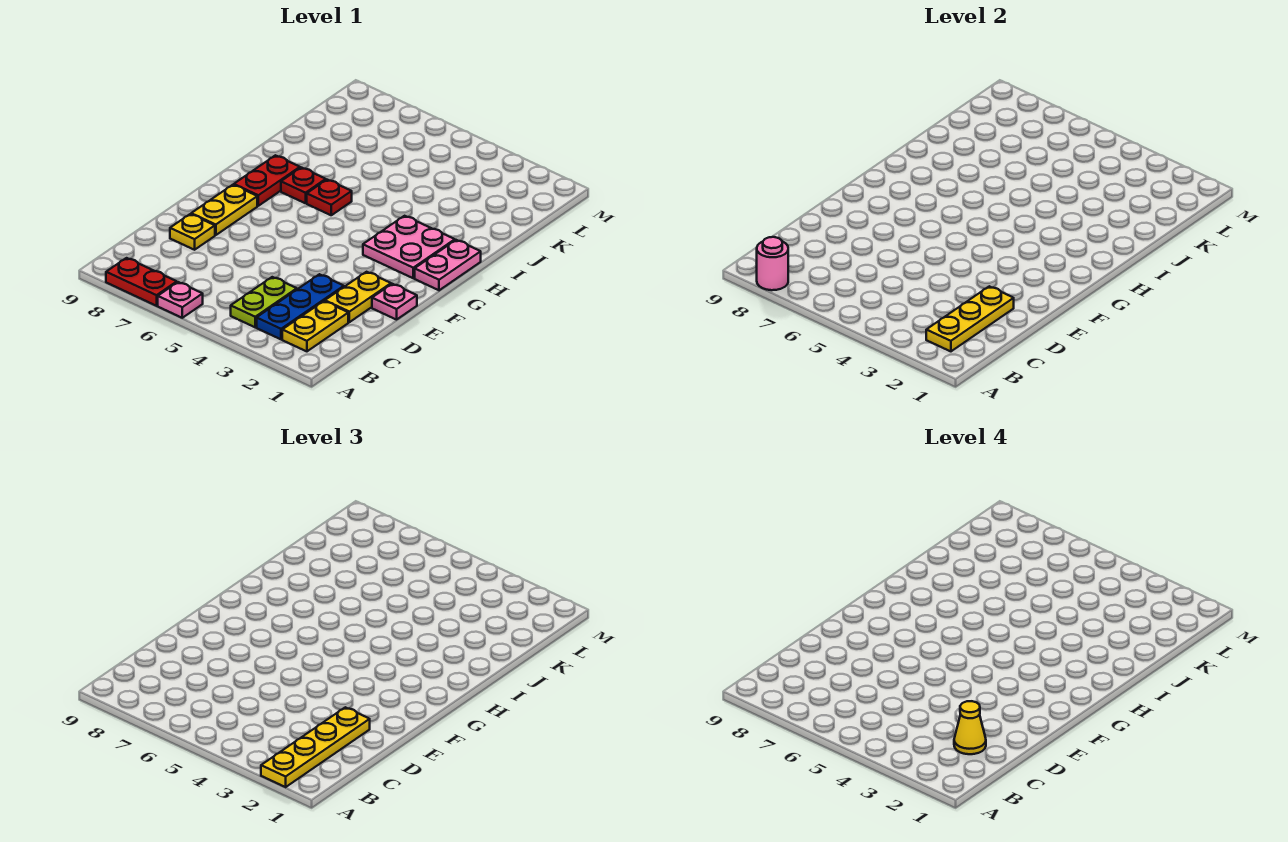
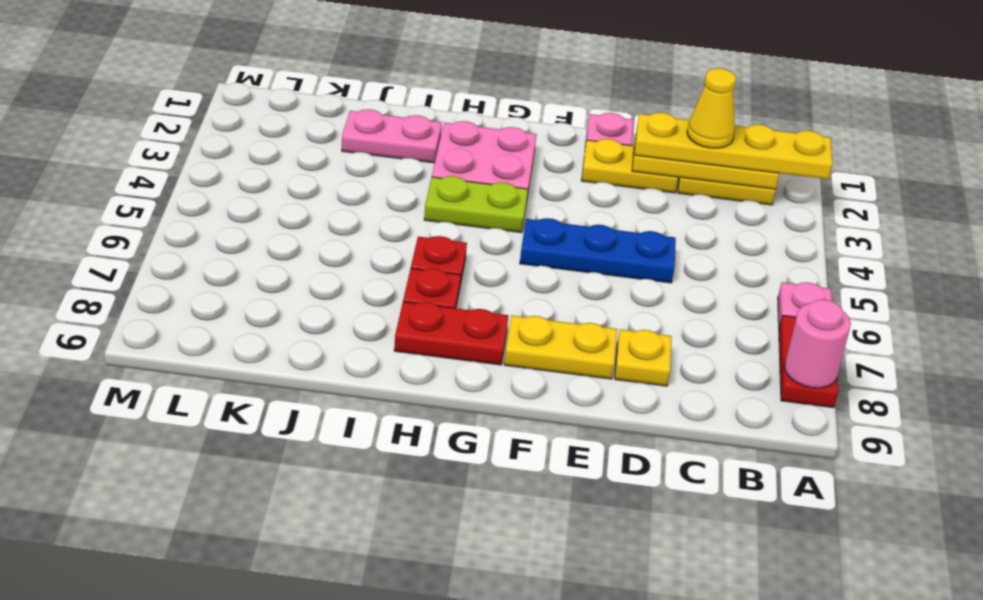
blue plate B3:D3 level 1 -> blue plate D5:F5 level 1
lime plate B4:C4 level 1 -> lime plate G4:H4 level 1
pink plate G1:H1 level 1 -> pink plate I2:J2 level 1

